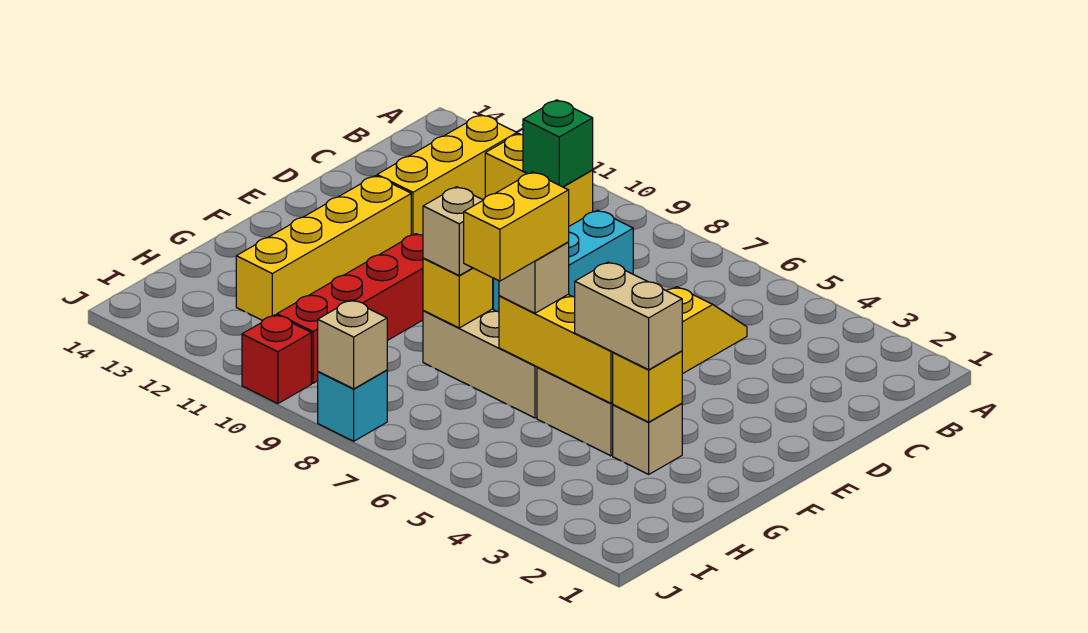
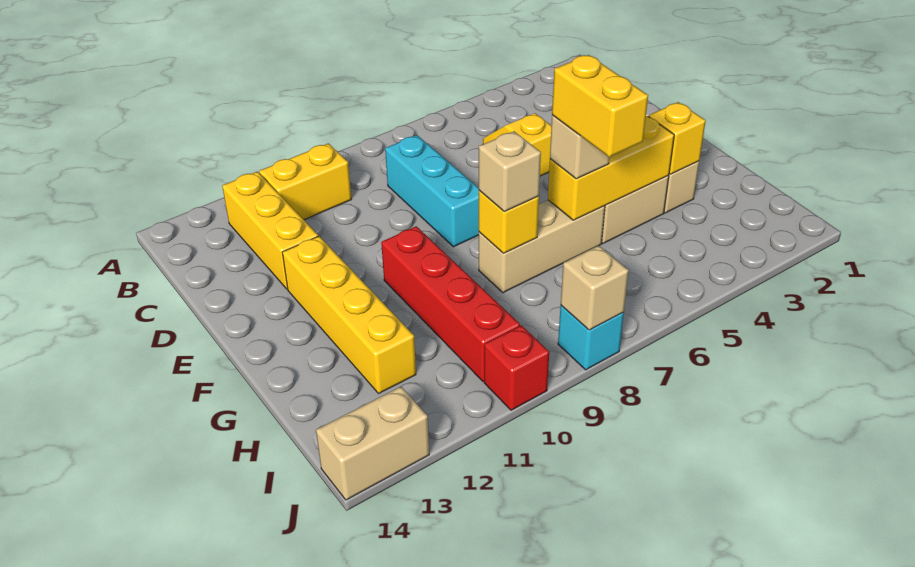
green brick B10 level 2 -> none
tan brick G3:G4 level 3 -> tan brick J13:J14 level 1

